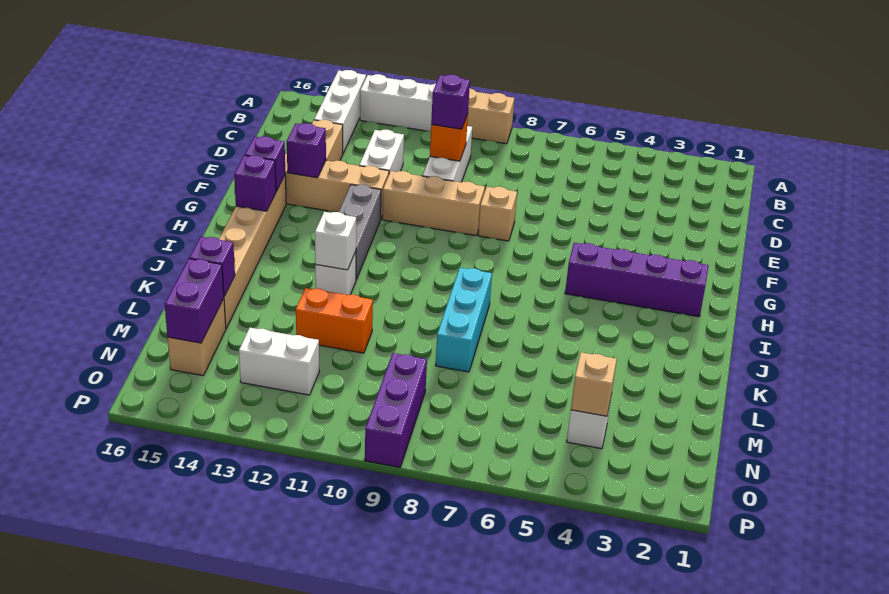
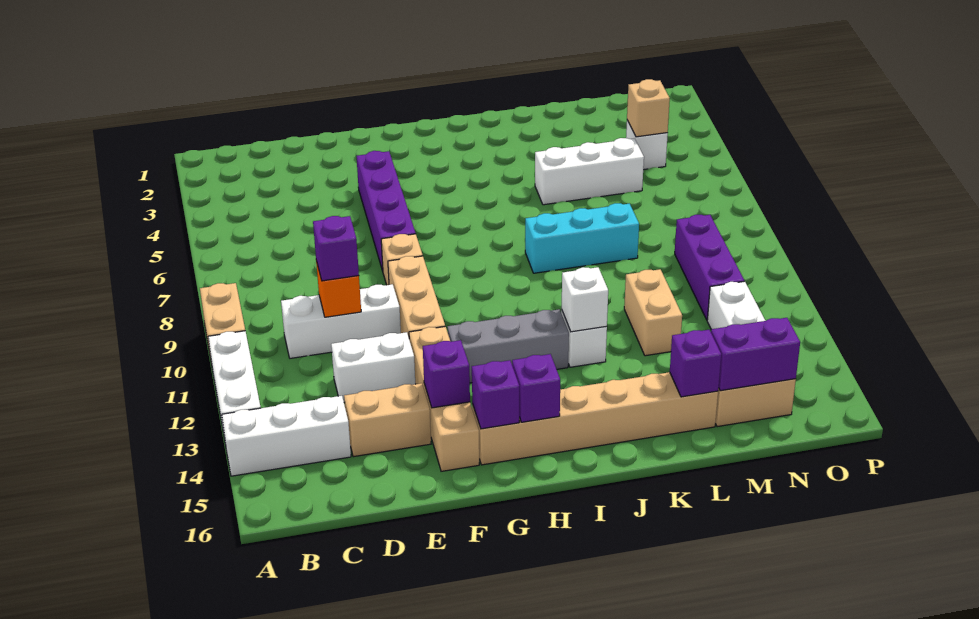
purple brick H2:H5 level 1 -> purple brick F4:F7 level 1
none -> white brick K5:M5 level 1
orange brick L11:L12 level 1 -> tan brick L11:L12 level 1
purple brick N9:P9 level 1 -> purple brick N9:N11 level 1

